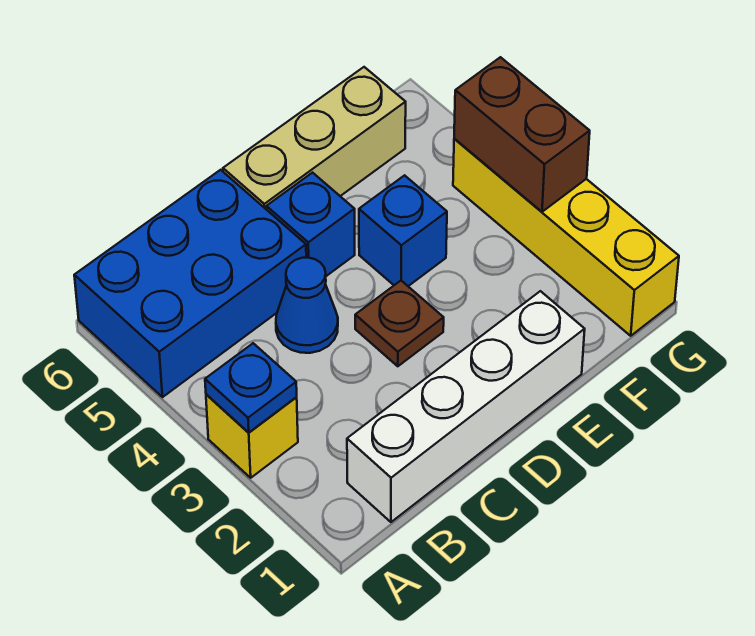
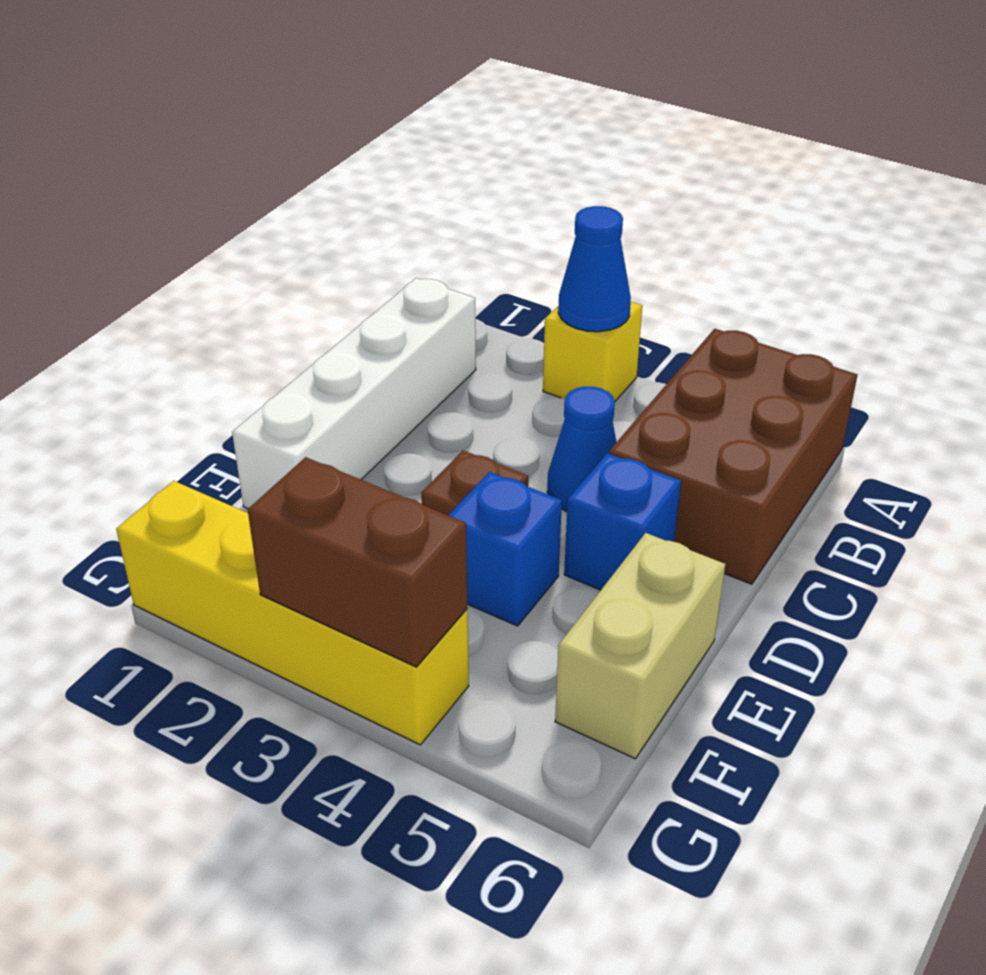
blue plate A3 level 2 -> blue cone A3 level 2
blue brick A5:C6 level 1 -> brown brick A5:C6 level 1
tan brick D6:F6 level 1 -> tan brick E6:F6 level 1

